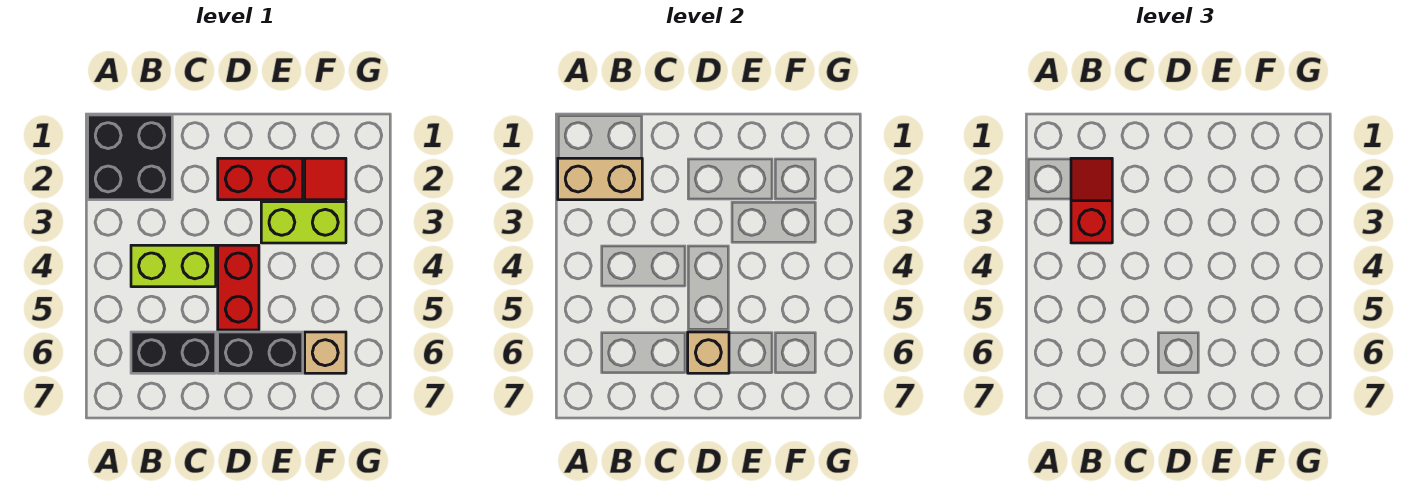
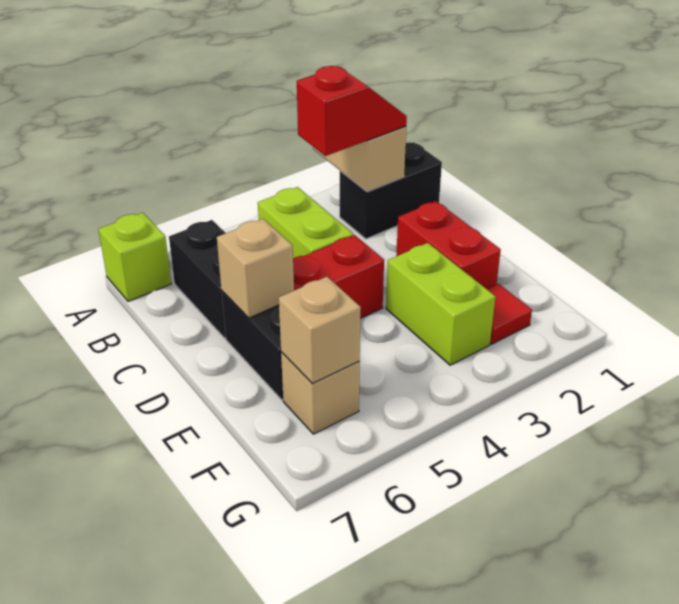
black brick A1:B2 level 1 -> black brick B1:B2 level 1
none -> lime brick A7 level 1
none -> tan brick F6 level 2

